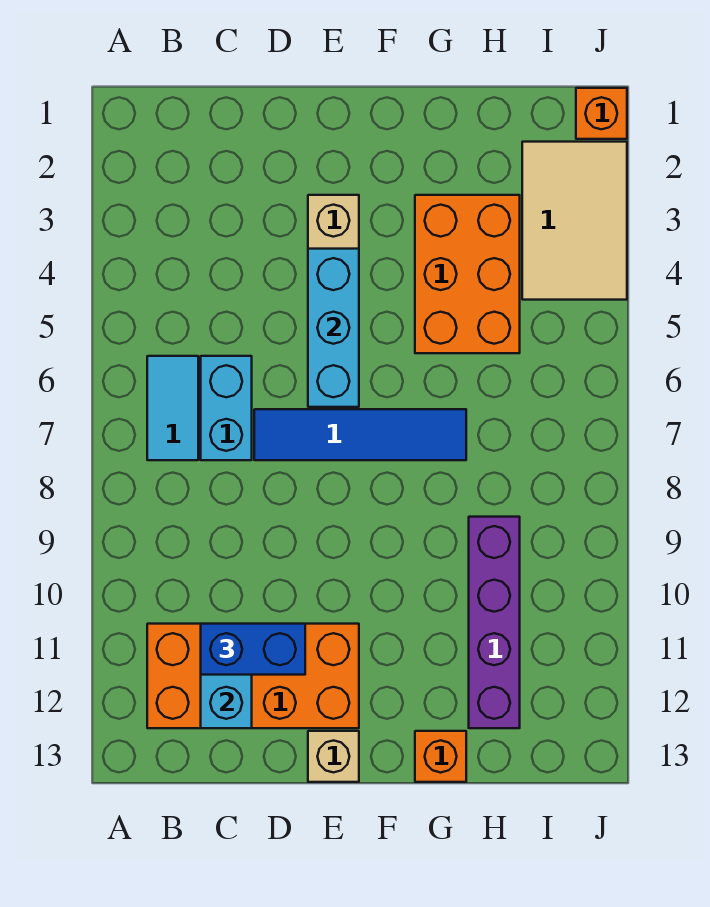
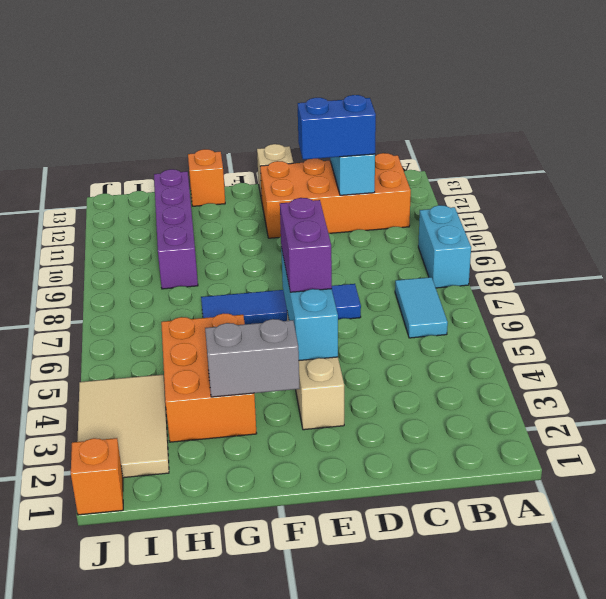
cyan brick C6:C7 level 1 -> cyan brick A8:A9 level 1
none -> purple brick E5:E6 level 3
none -> grey brick F3:G3 level 2

